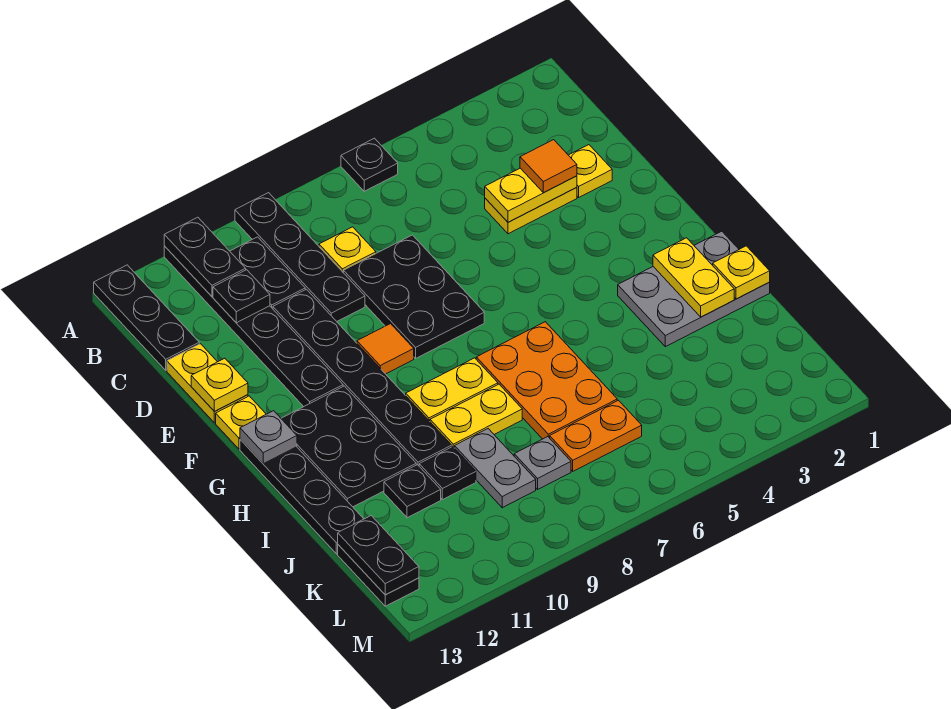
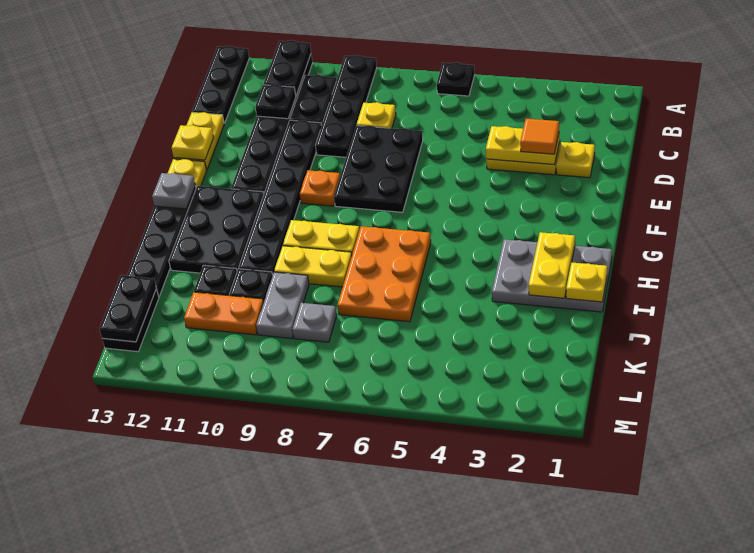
orange tile F9 level 1 -> orange plate F9 level 1
orange plate K6:K7 level 1 -> orange plate K10:K11 level 1

